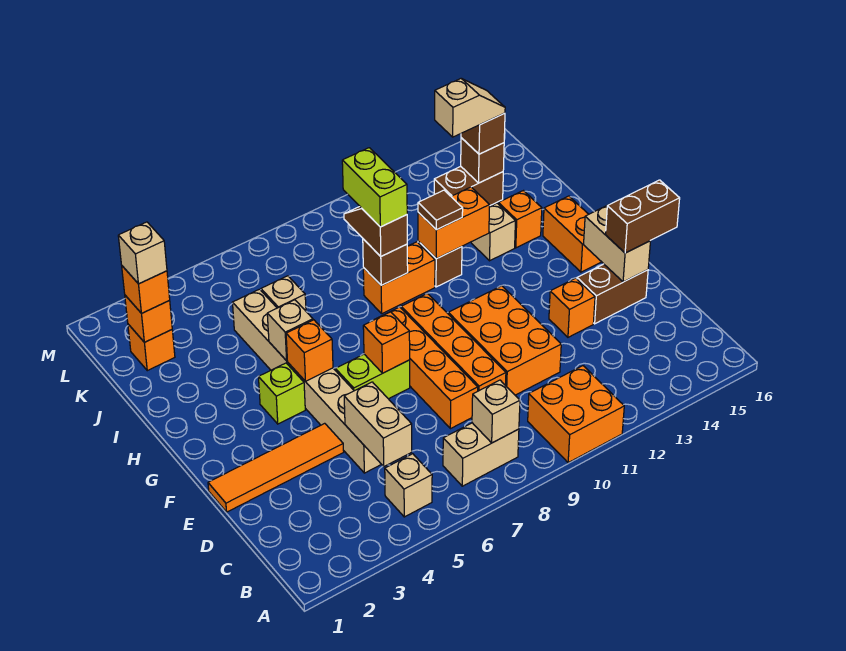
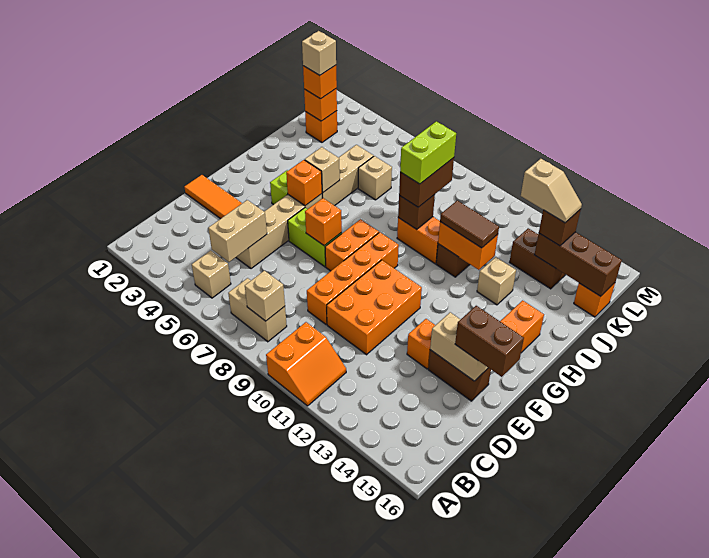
orange brick A10:B11 level 1 -> orange slope A10:B11 level 1 top 10
orange brick D8:G8 level 1 -> orange brick F8:G8 level 1
tan brick E15:F15 level 2 -> tan brick E14:E15 level 2
brown slope I9:J9 level 3 top I -> brown brick I9:J9 level 3
brown tile I11 level 3 -> brown tile I11:I12 level 3
orange brick I14 level 1 -> orange brick K16 level 1
brown brick K14 level 2 -> brown brick K14:K16 level 2

